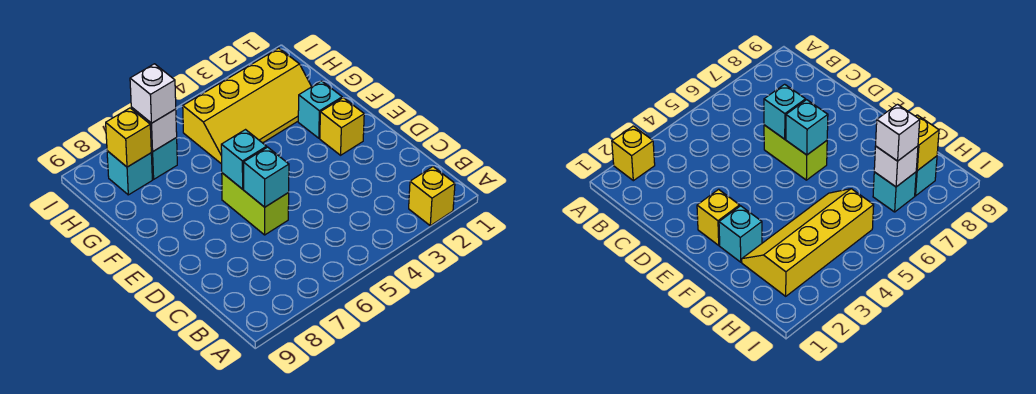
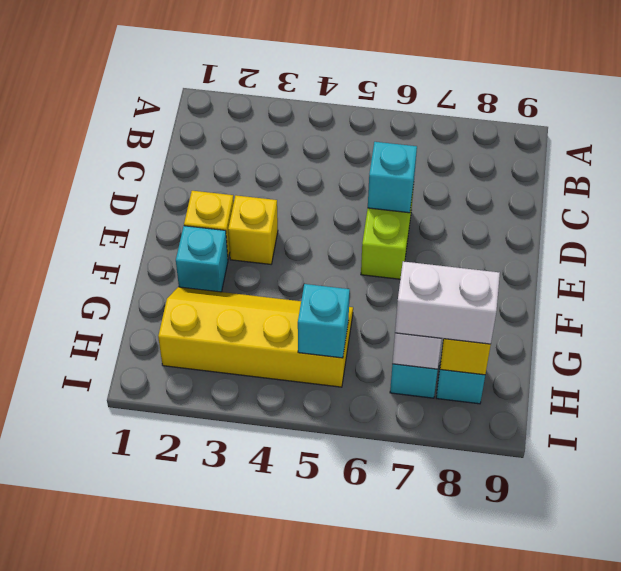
yellow brick A2 level 1 -> yellow brick E3 level 1
cyan brick E6 level 2 -> cyan brick H5 level 2
white brick H7 level 3 -> white brick H7:H8 level 3

